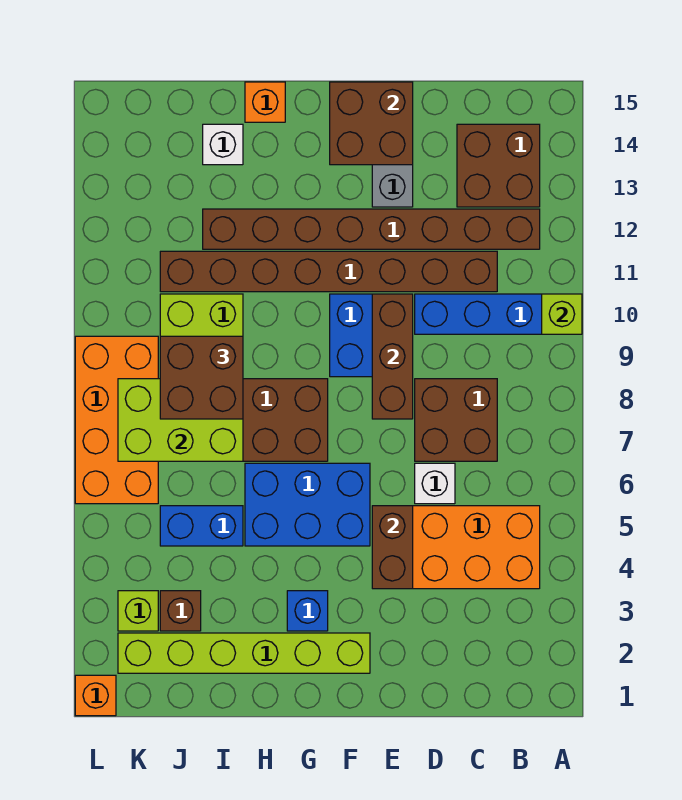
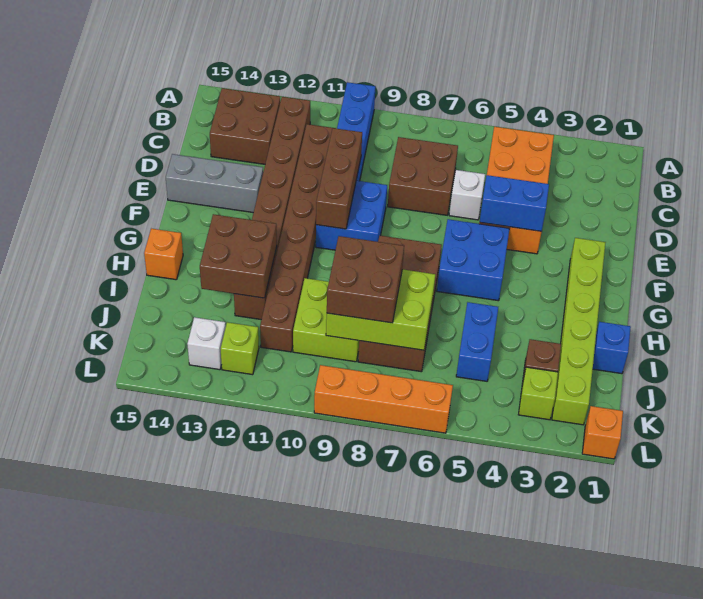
lime brick A10 level 2 -> lime brick K12 level 1
brown brick E4:E5 level 2 -> blue brick E4:E5 level 2
brown brick E8:E10 level 2 -> brown brick D10:F10 level 2
brown brick E14:F15 level 2 -> brown brick H12:I13 level 2
blue brick F5:H6 level 1 -> blue brick F5:G6 level 1
blue brick G3 level 1 -> blue brick I1 level 1
lime brick I7:K8 level 2 -> lime brick I7:J9 level 2
white brick I14 level 1 -> white brick K13 level 1
orange brick K6:L9 level 1 -> orange brick L6:L9 level 1

